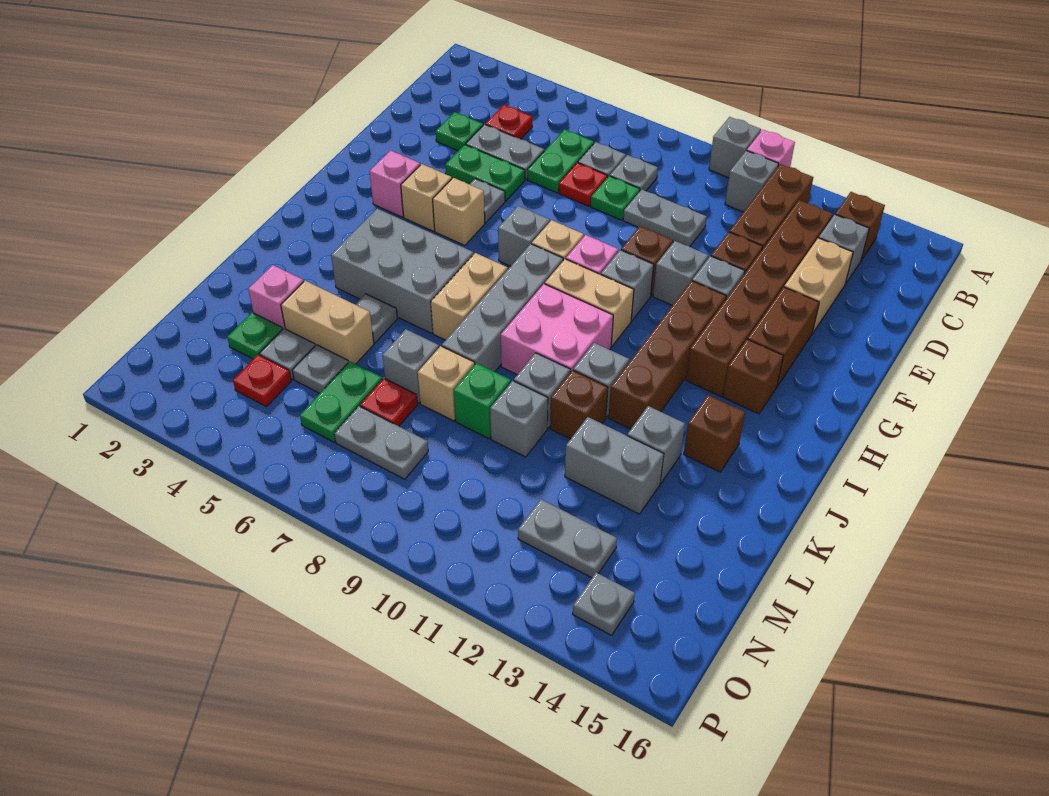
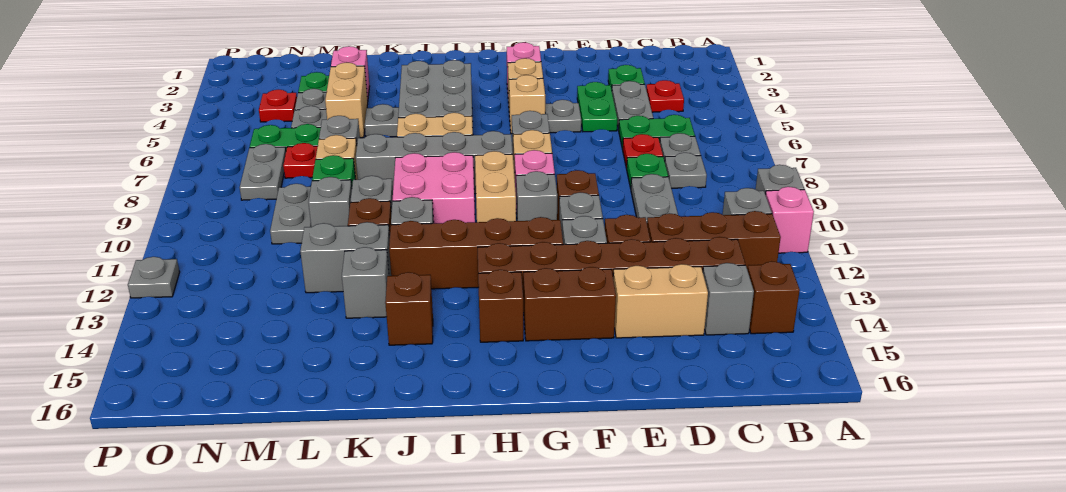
grey brick L12:L13 level 1 -> grey brick K12:L12 level 1
grey plate N12:N13 level 1 -> grey plate M9:M10 level 1
grey plate O14 level 1 -> grey plate P12 level 1

